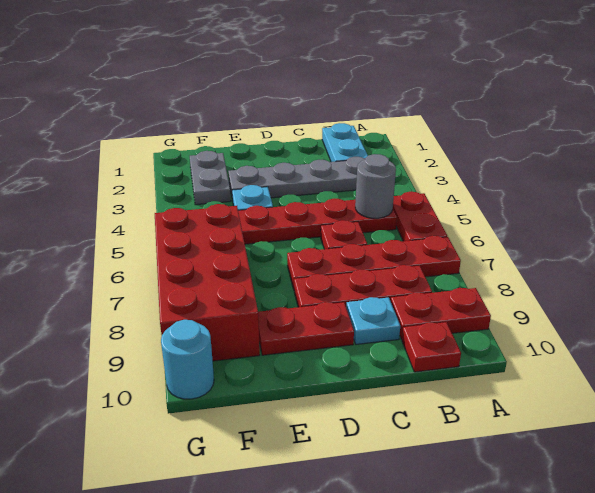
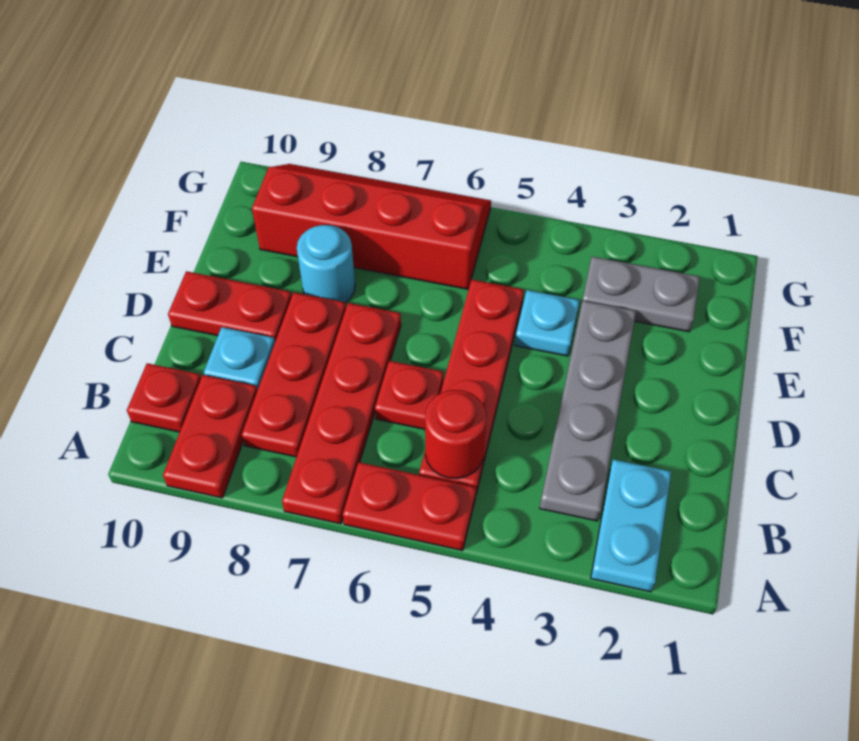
cyan plate B1:B2 level 1 -> cyan plate A2:B2 level 1
grey round brick B5 level 2 -> red round brick B5 level 2
red plate D9:E9 level 1 -> red plate D9:D10 level 1
red brick F6:G9 level 1 -> red slope F6:G9 level 1 top F
cyan round brick G10 level 1 -> cyan round brick E8 level 1

